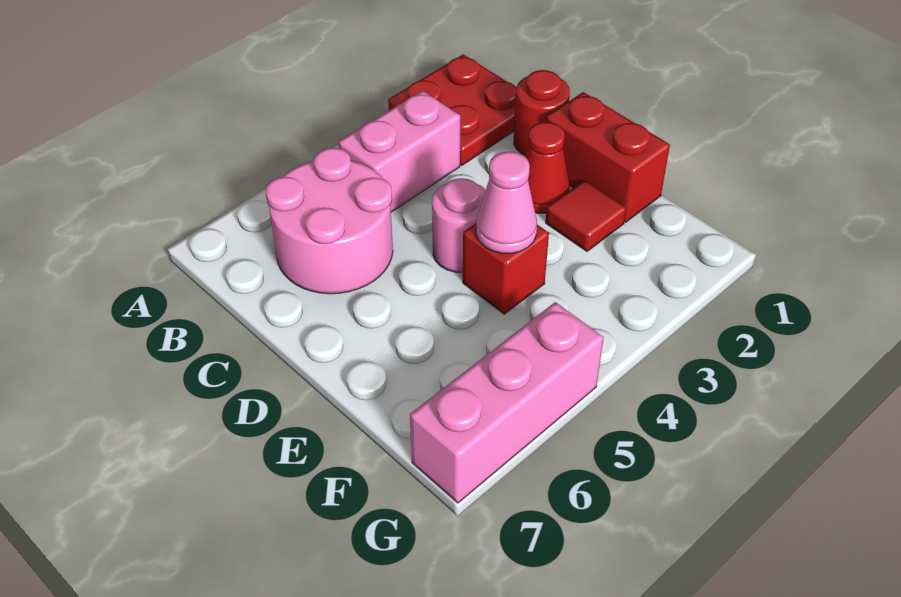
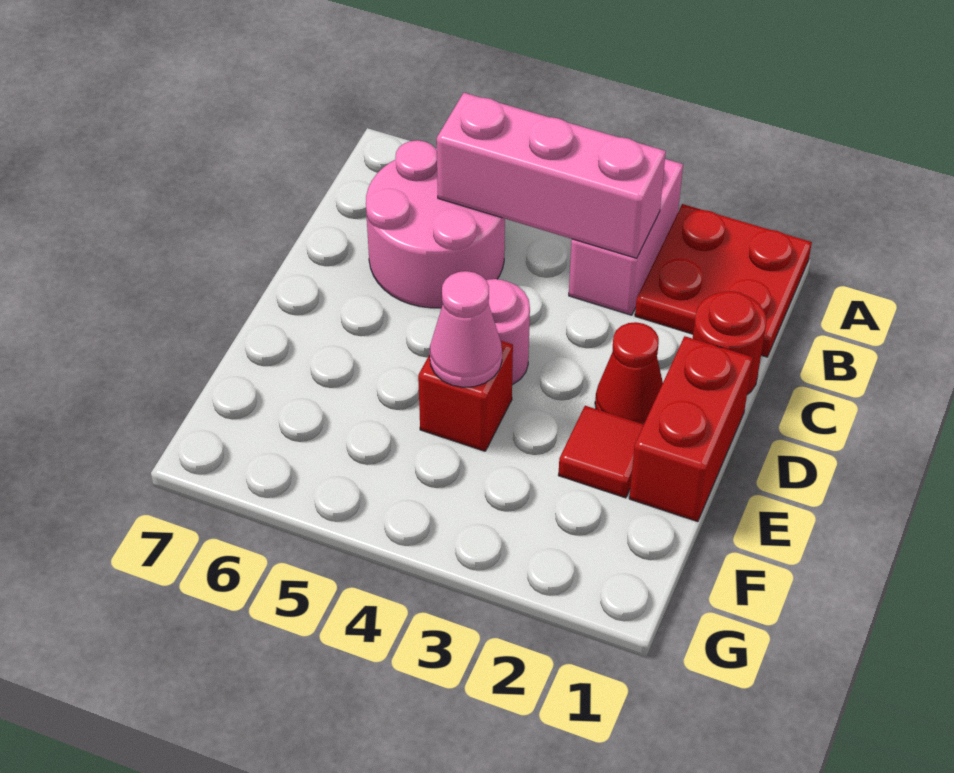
pink brick B3:B4 level 1 -> pink brick A3:B3 level 1
pink brick G5:G7 level 1 -> pink brick B3:B5 level 2

